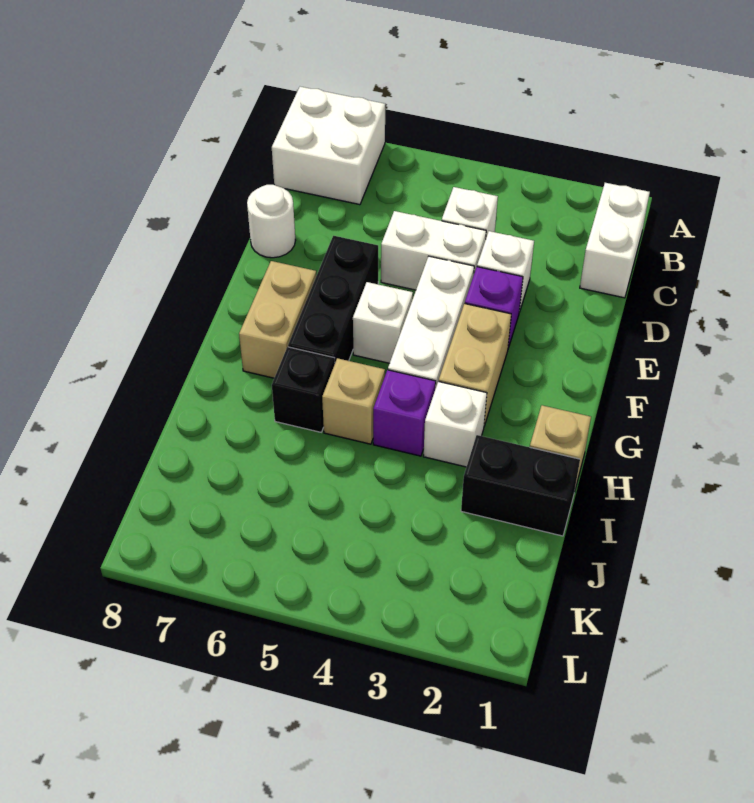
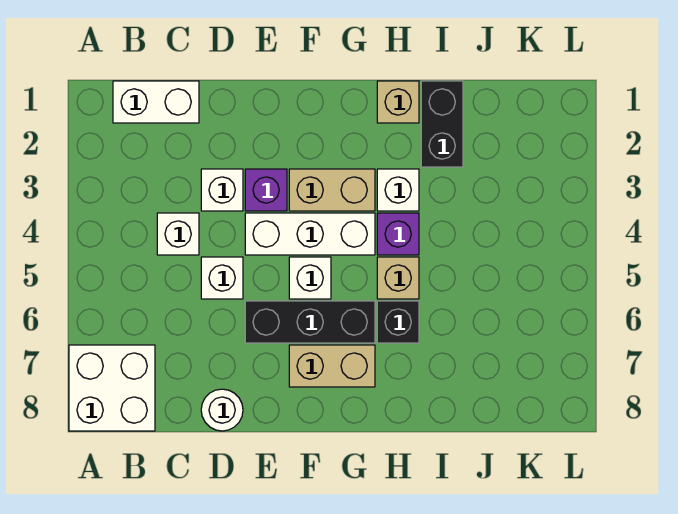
white brick D4:D5 level 1 -> white brick D5 level 1

